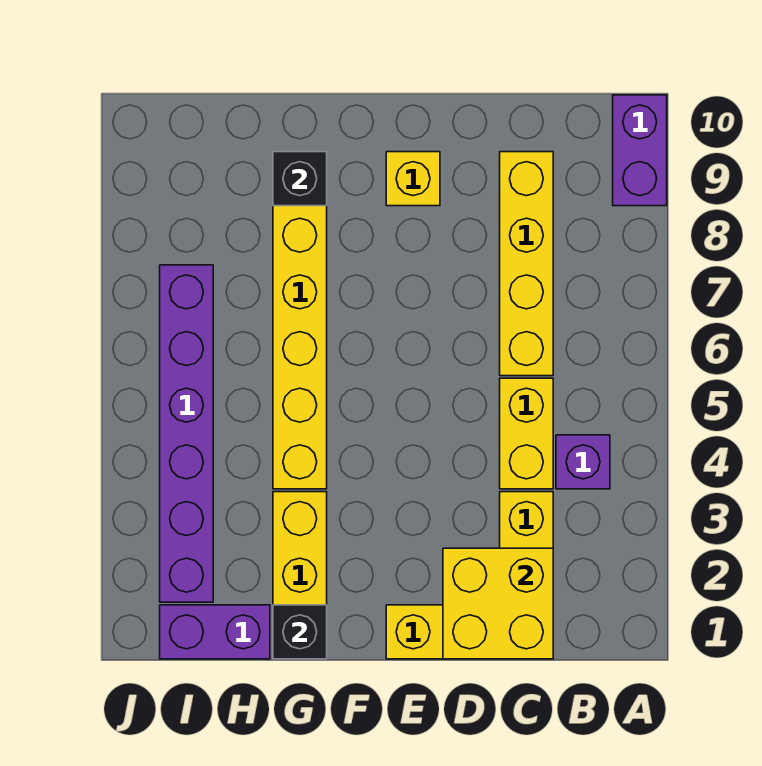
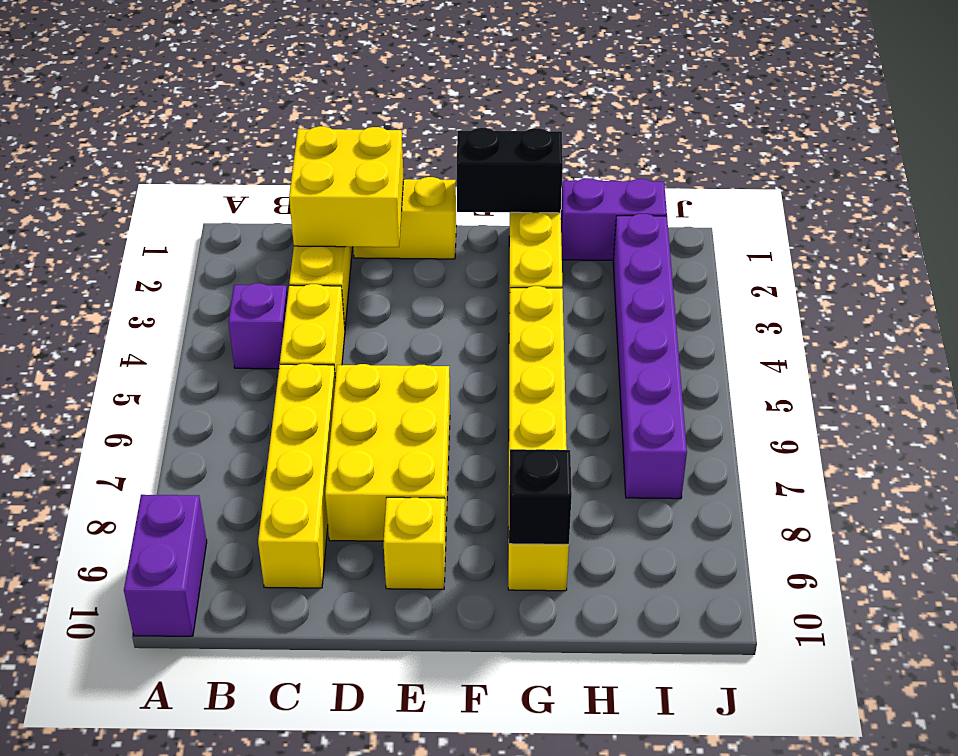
none -> yellow brick D6:E8 level 1
black brick G1 level 2 -> black brick F1:G1 level 2

